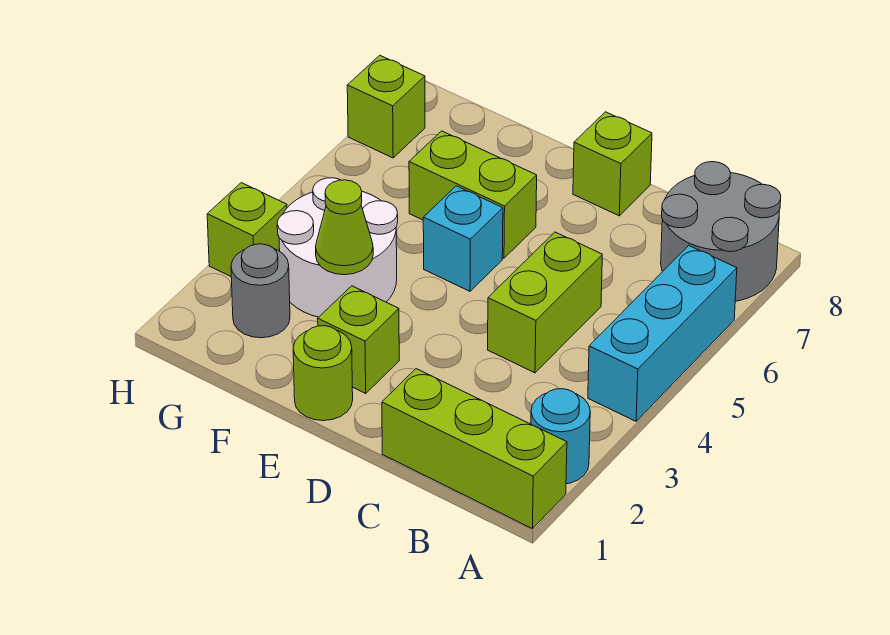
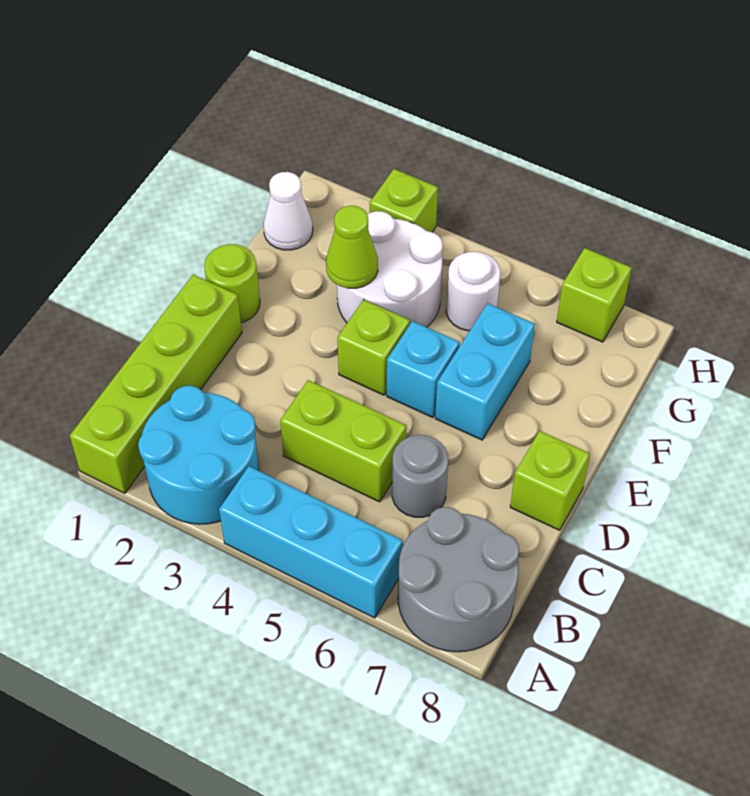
lime brick A1:C1 level 1 -> lime brick A1:D1 level 1
cyan round brick A2 level 1 -> cyan round brick A2:B3 level 1
lime brick E2 level 1 -> lime brick E4 level 1
lime brick E6:F6 level 1 -> cyan brick E6:F6 level 1
none -> white cone G1 level 1
grey round brick G2 level 1 -> grey round brick C6 level 1
none -> white round brick G5 level 1

